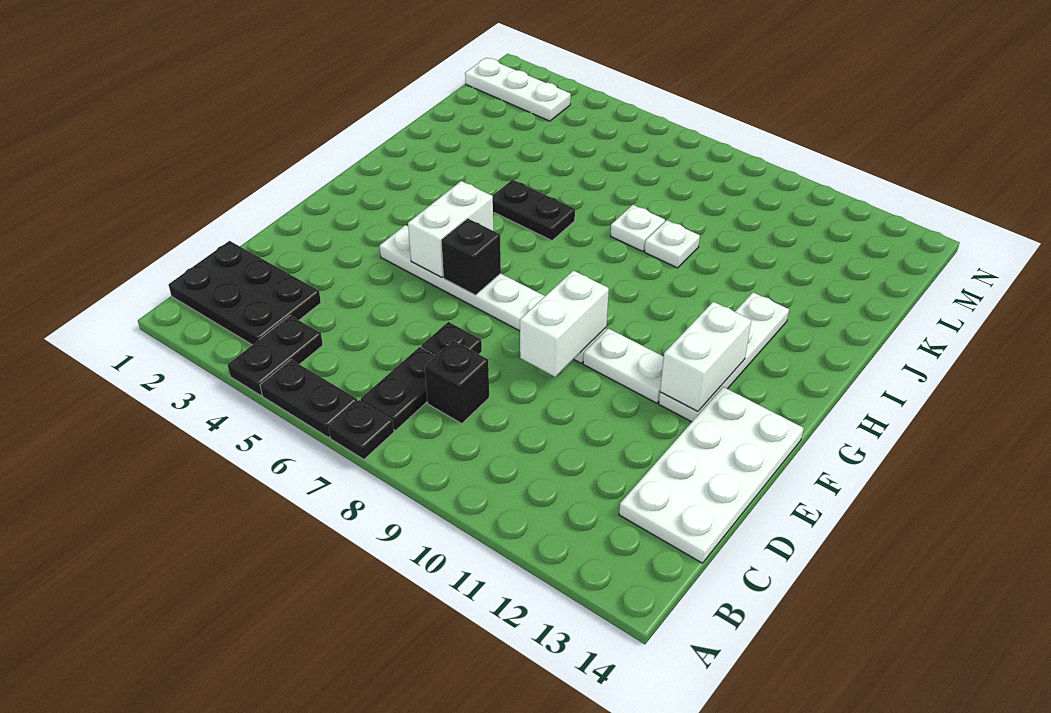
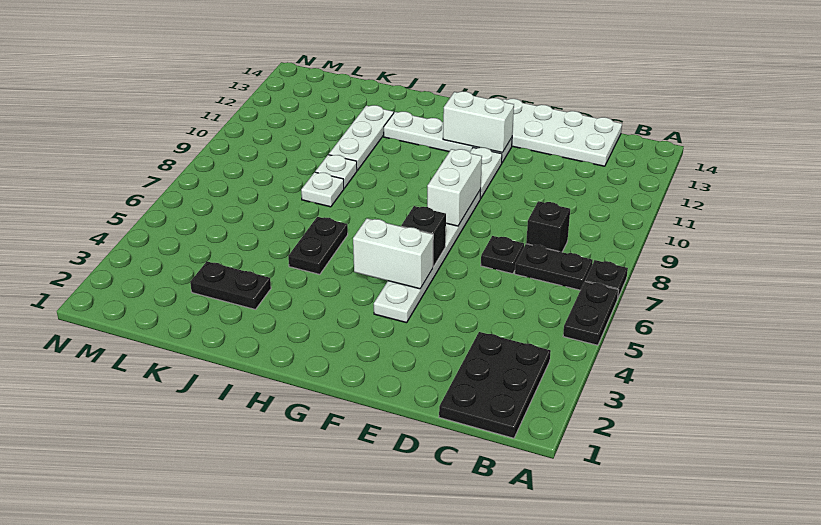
black plate A4:B4 level 1 -> black plate J3:K3 level 1
white brick E9:F9 level 2 -> white brick F8:F9 level 2
white plate M1:M3 level 1 -> white plate J10:J12 level 1

